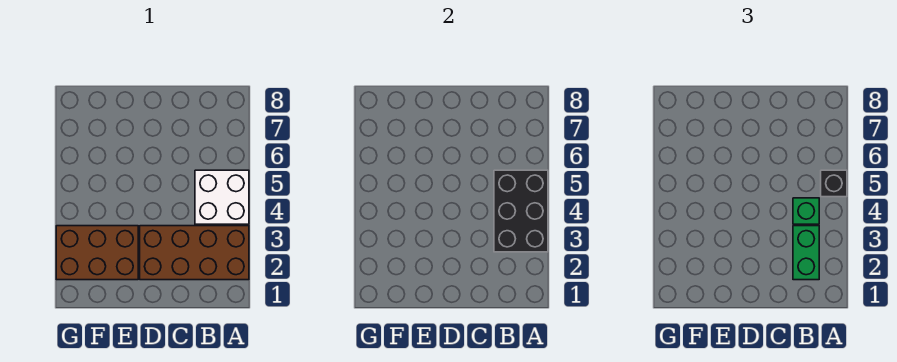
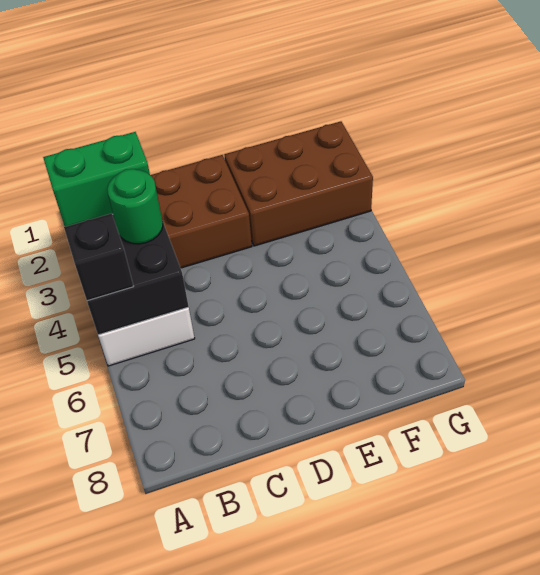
green brick B2:B3 level 3 -> green brick A3:B3 level 3
green brick B4 level 3 -> green round brick B4 level 3

